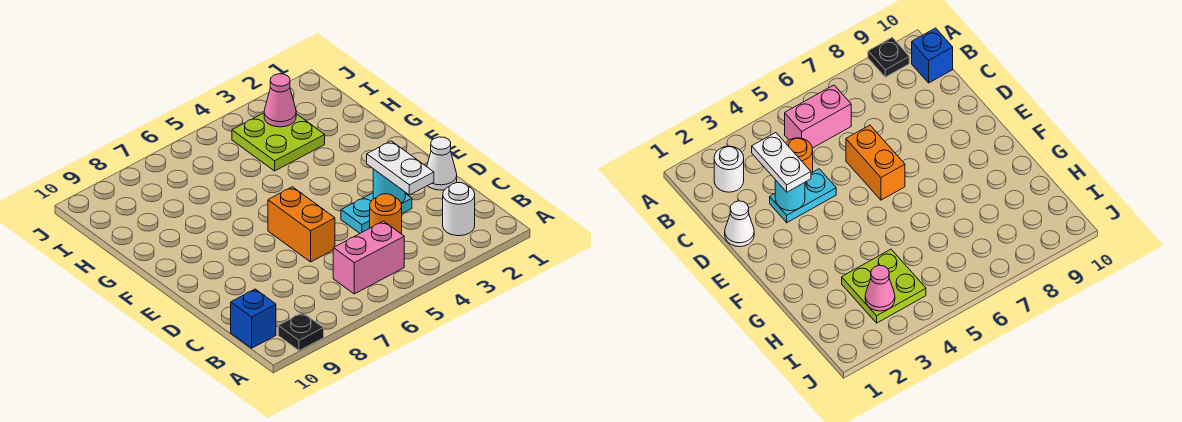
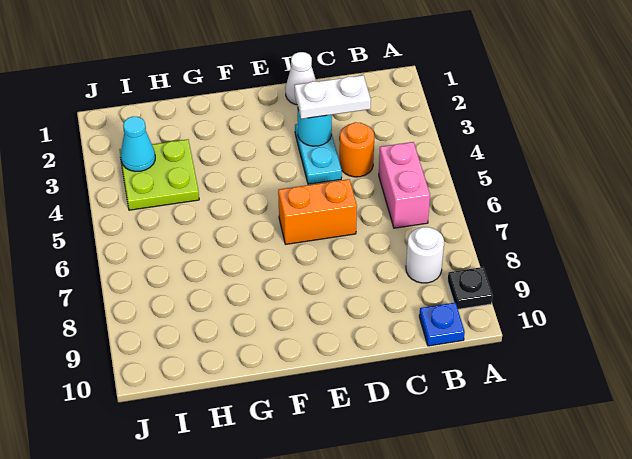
white round brick B2 level 1 -> white round brick B8 level 1
blue brick B10 level 1 -> blue plate B10 level 1
pink cone I3 level 2 -> cyan cone I3 level 2

